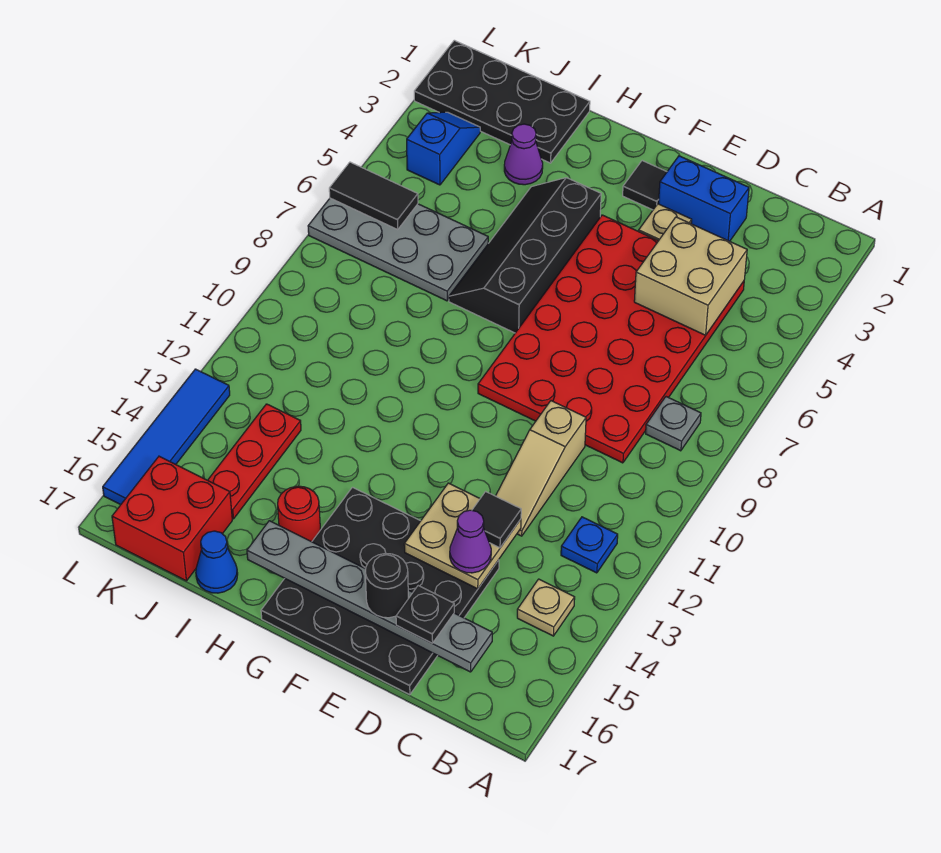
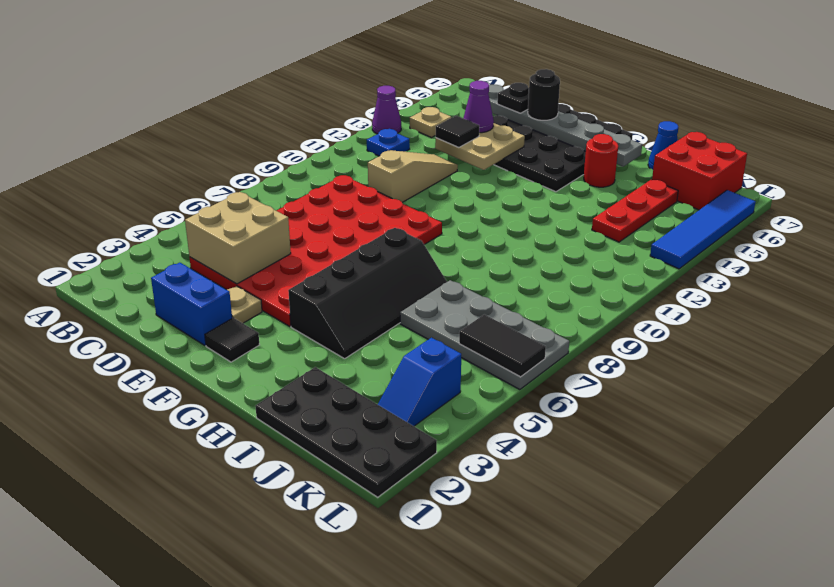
grey plate B8 level 1 -> none
purple cone I3 level 1 -> purple cone A13 level 1

